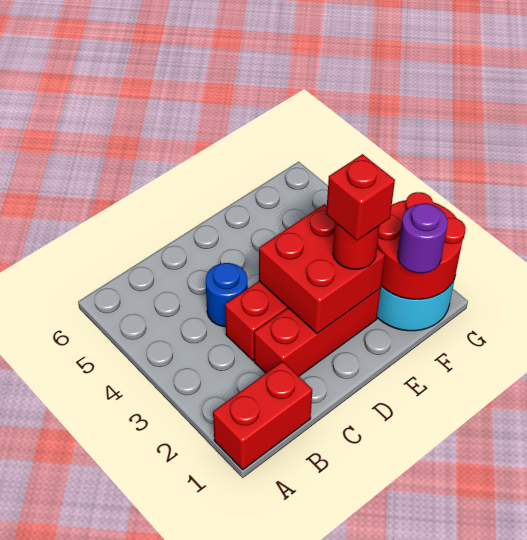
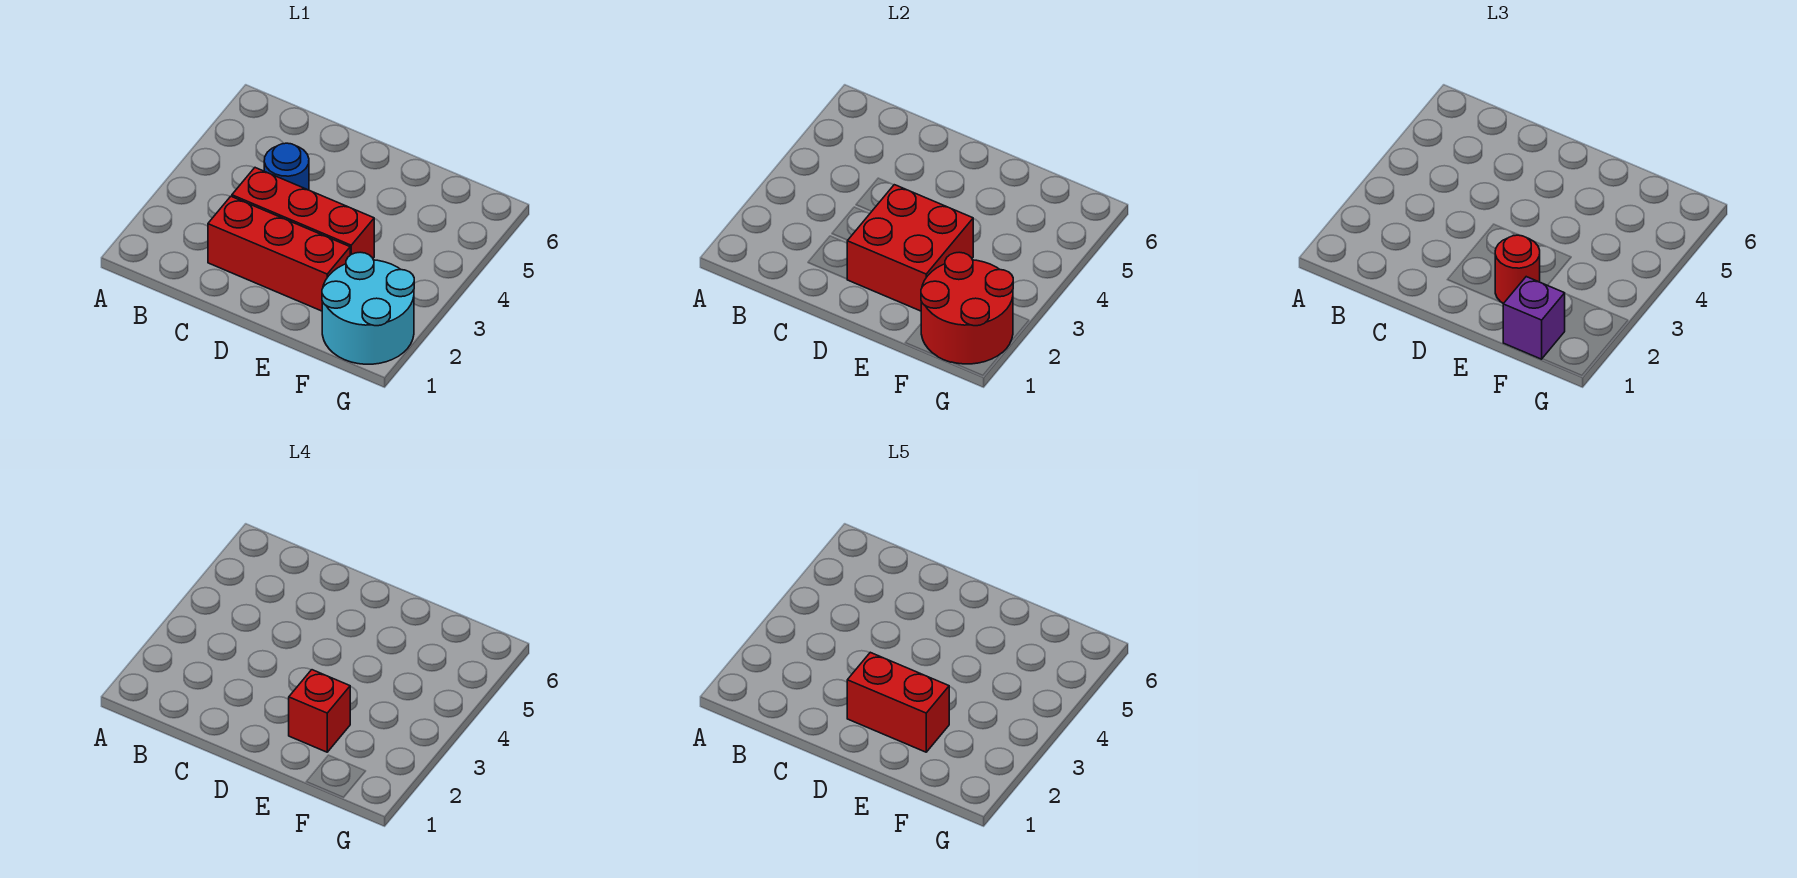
red brick A1:B1 level 1 -> red brick D2:E2 level 5
purple round brick F1 level 3 -> purple brick F1 level 3

